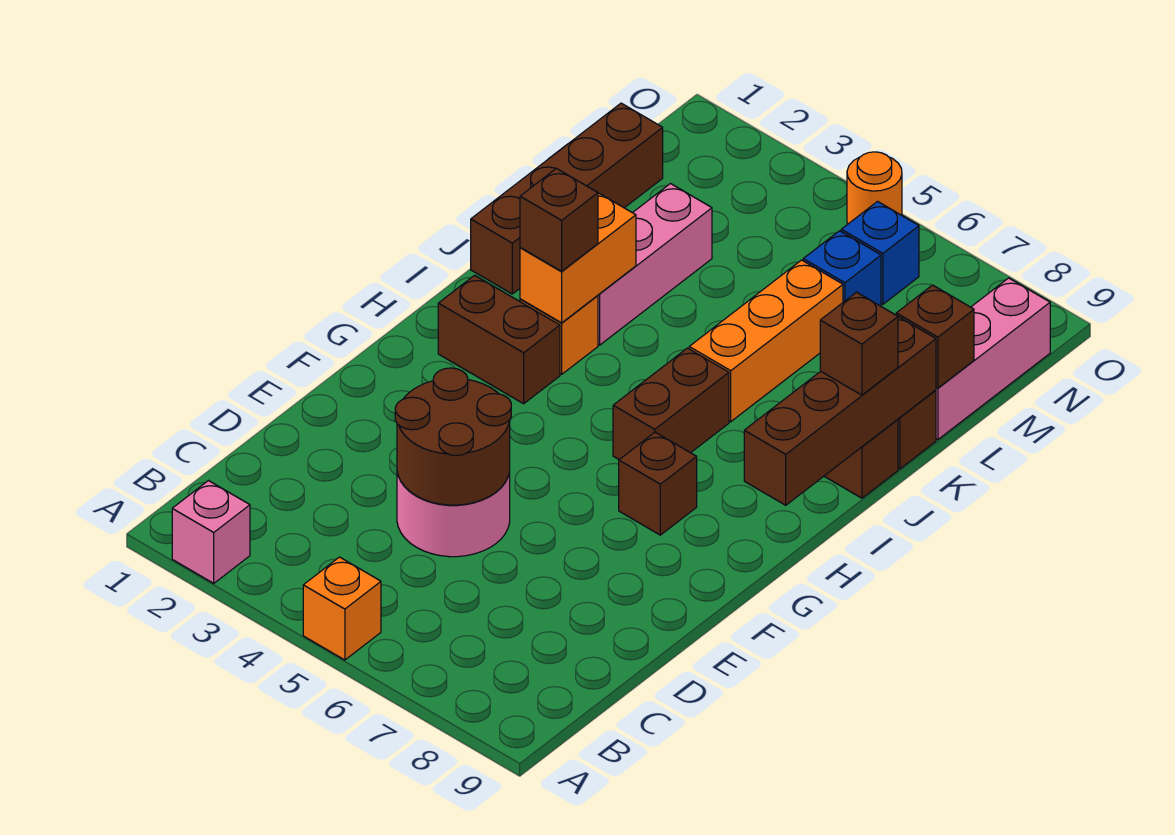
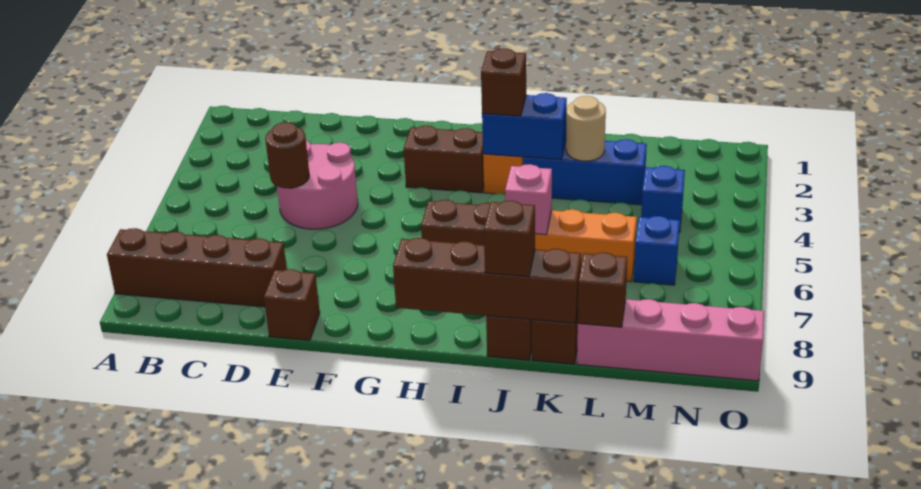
pink brick A2 level 1 -> pink brick J6 level 2
orange brick A5 level 1 -> none
brown round brick D4:E5 level 2 -> brown round brick D5 level 2
brown brick G7 level 1 -> brown brick E9 level 1
brown brick H2:H3 level 1 -> brown brick G3:H3 level 1
orange brick I3:J3 level 2 -> blue brick I3:J3 level 2
brown brick J1:M1 level 1 -> brown brick A8:D8 level 1
pink brick J3:L3 level 1 -> blue brick J3:L3 level 1
none -> tan round brick K3 level 2
pink brick L9:N9 level 1 -> pink brick L9:O9 level 1
blue brick N6 level 1 -> blue brick M4 level 1
orange round brick O5 level 1 -> none

